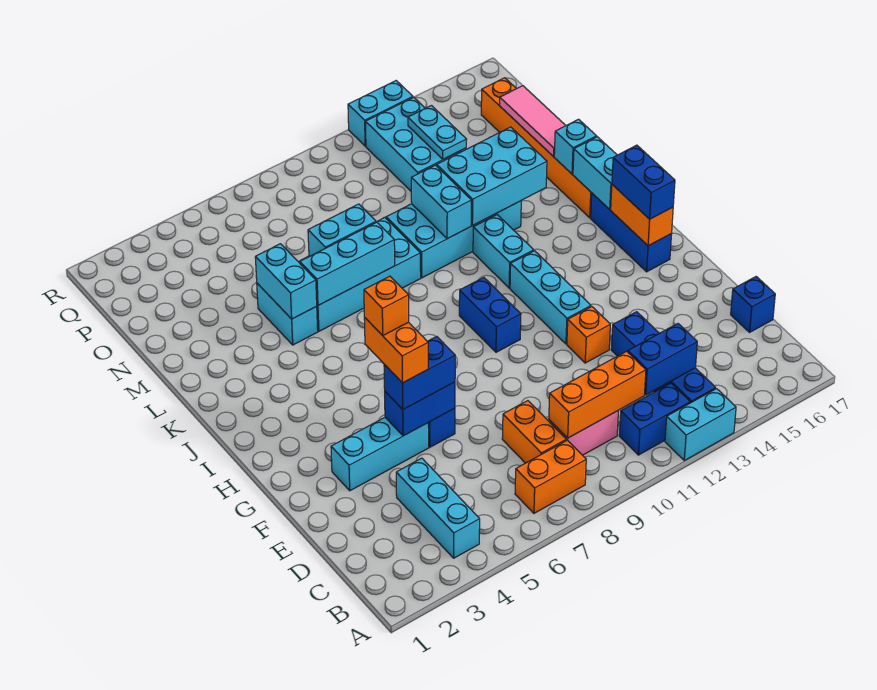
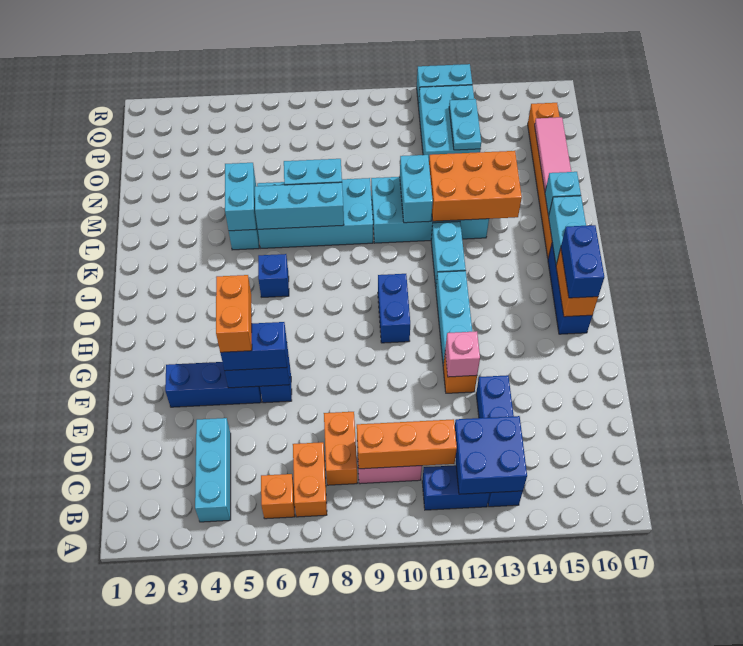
cyan brick A12:A13 level 1 -> none
orange brick B7:B8 level 1 -> orange brick B7:C7 level 1
blue brick C12:C13 level 2 -> blue brick B12:C13 level 2
blue brick D17 level 1 -> blue brick J6 level 1
cyan brick F3:F5 level 1 -> blue brick F3:F5 level 1
none -> pink brick F12 level 2
orange brick G5 level 5 -> orange brick B6 level 1
cyan brick L12:M14 level 2 -> orange brick L12:M14 level 2

